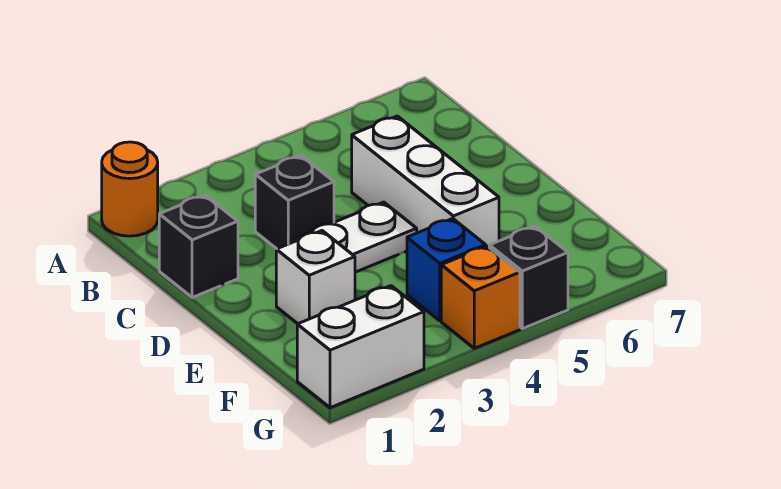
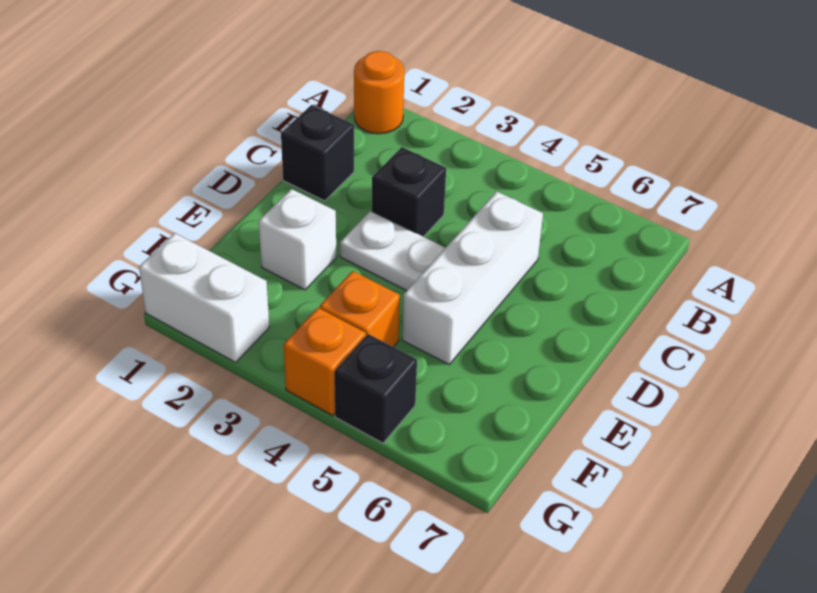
blue brick F4 level 1 -> orange brick F4 level 1

